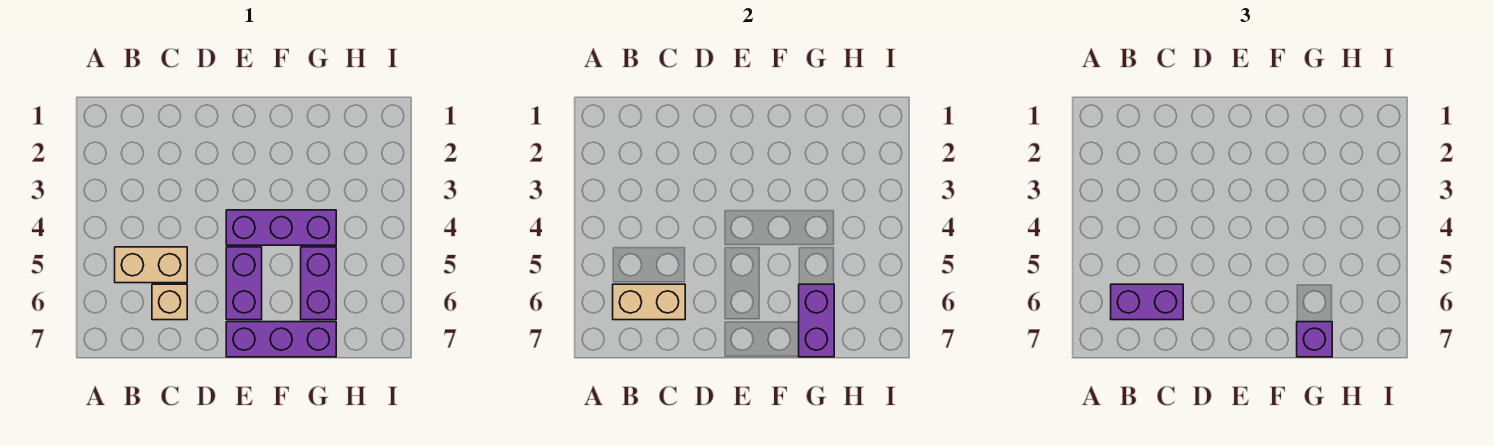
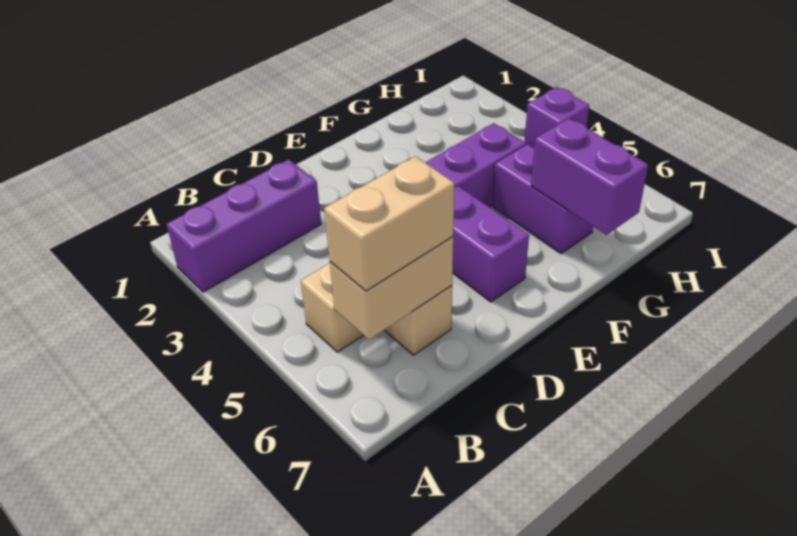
purple brick B6:C6 level 3 -> tan brick B6:C6 level 3
purple brick E7:G7 level 1 -> purple brick A2:C2 level 1
purple brick G7 level 3 -> purple brick I4 level 1

